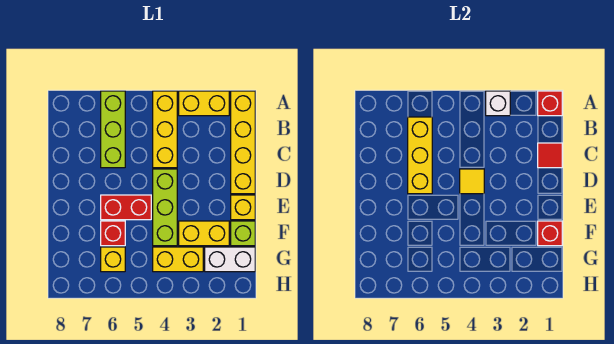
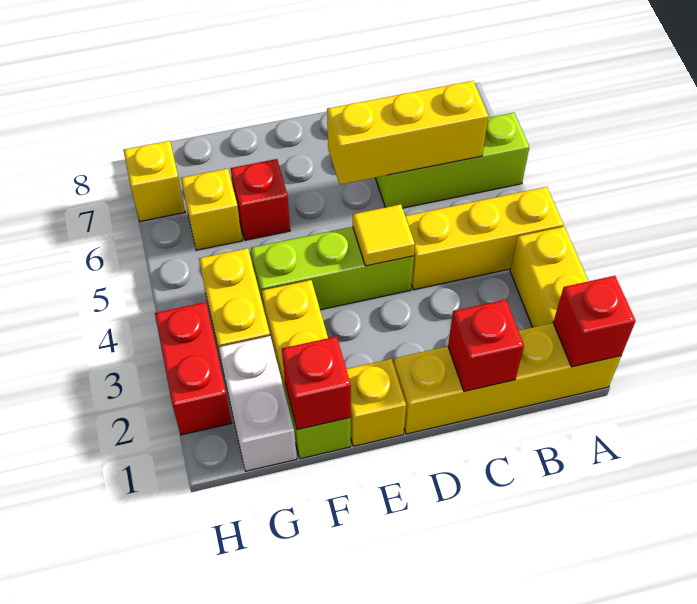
white brick A3 level 2 -> none
red tile C1 level 2 -> red brick C1 level 2
red brick E5:E6 level 1 -> red brick H2:H3 level 1
none -> yellow brick H7 level 1

